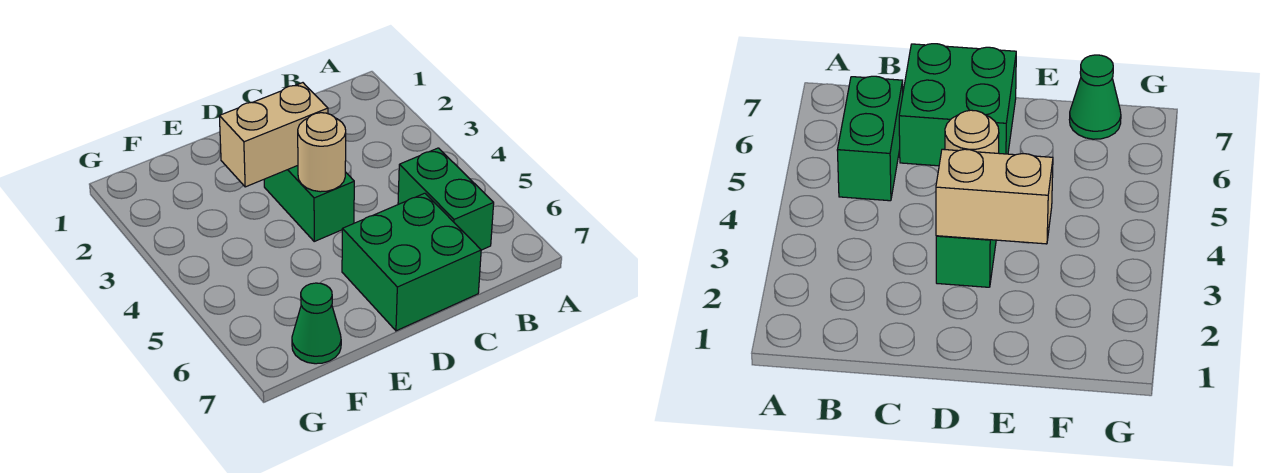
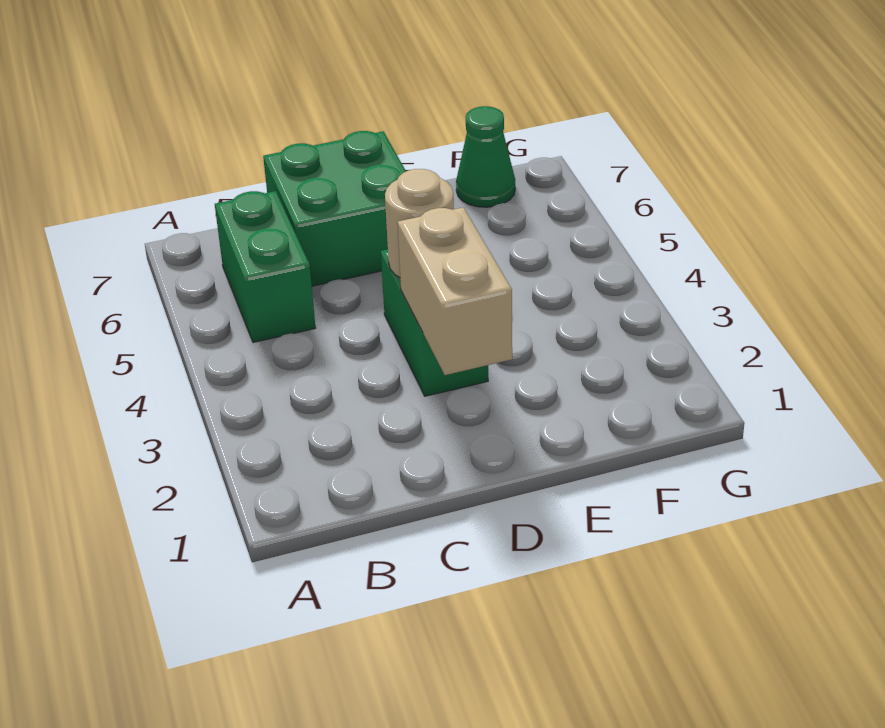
tan brick D3:E3 level 2 -> tan brick D2:D3 level 2

